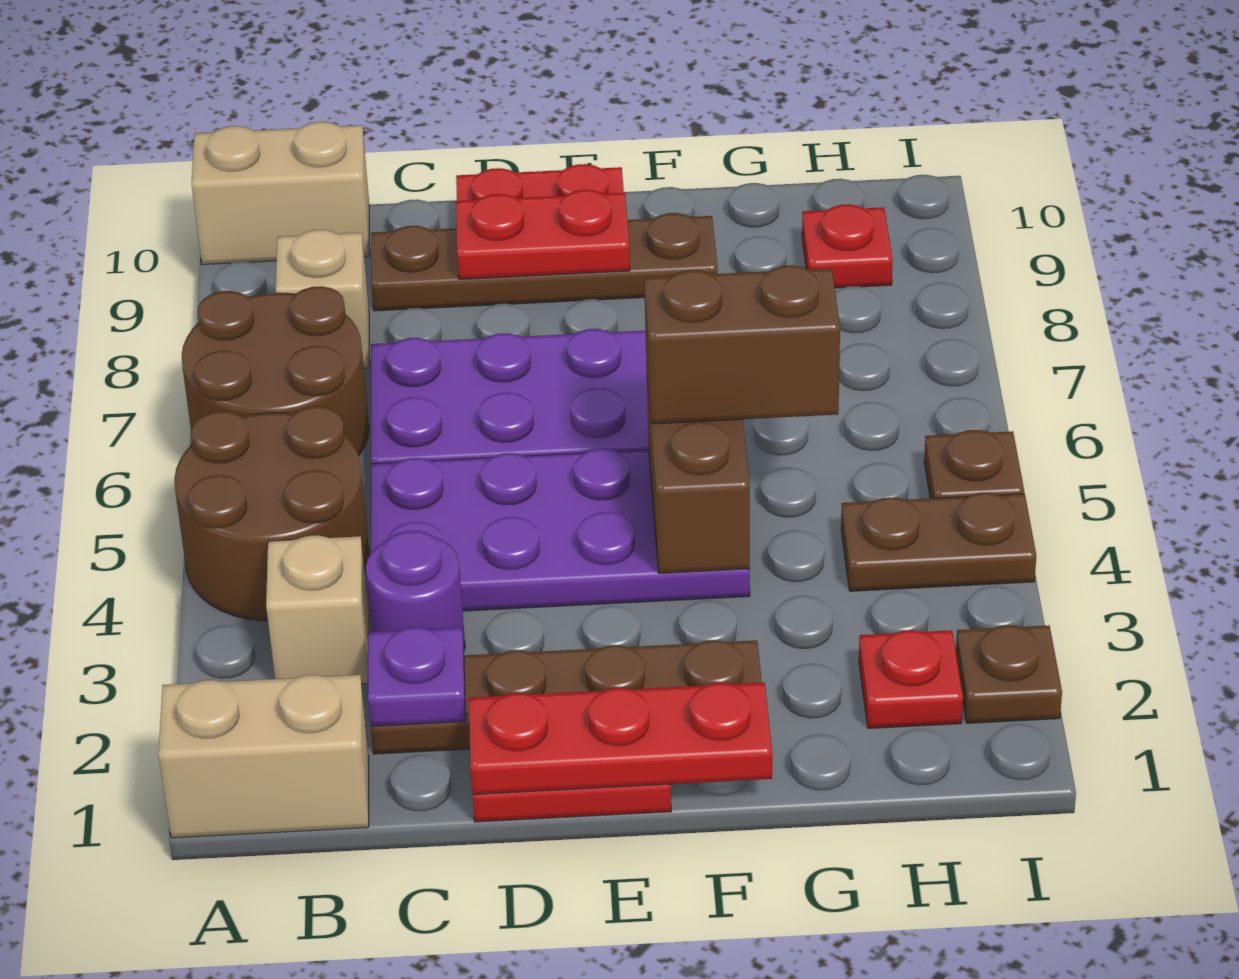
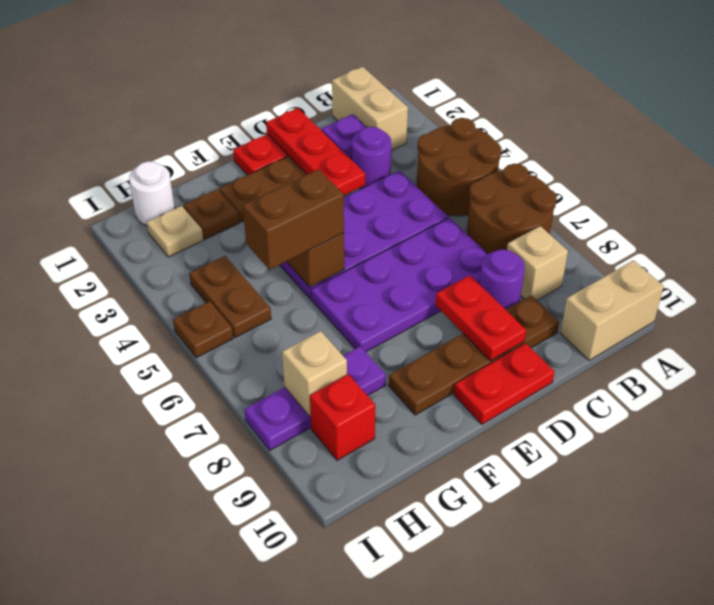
tan brick A1:B1 level 1 -> tan brick B1:B2 level 1
tan brick B3 level 1 -> tan brick H8 level 2
none -> purple round brick C8 level 1
red plate D1:F1 level 2 -> red plate D1:D3 level 2
red plate D9:E9 level 2 -> red plate D8:D9 level 2
none -> purple plate G8:I8 level 1
none -> white round brick H1 level 1
red plate H2 level 1 -> tan plate H2 level 1
brown plate H4:I4 level 1 -> brown plate H4:H5 level 1
red plate H9 level 1 -> red brick H9 level 1
brown plate I2 level 1 -> brown plate G2 level 1

